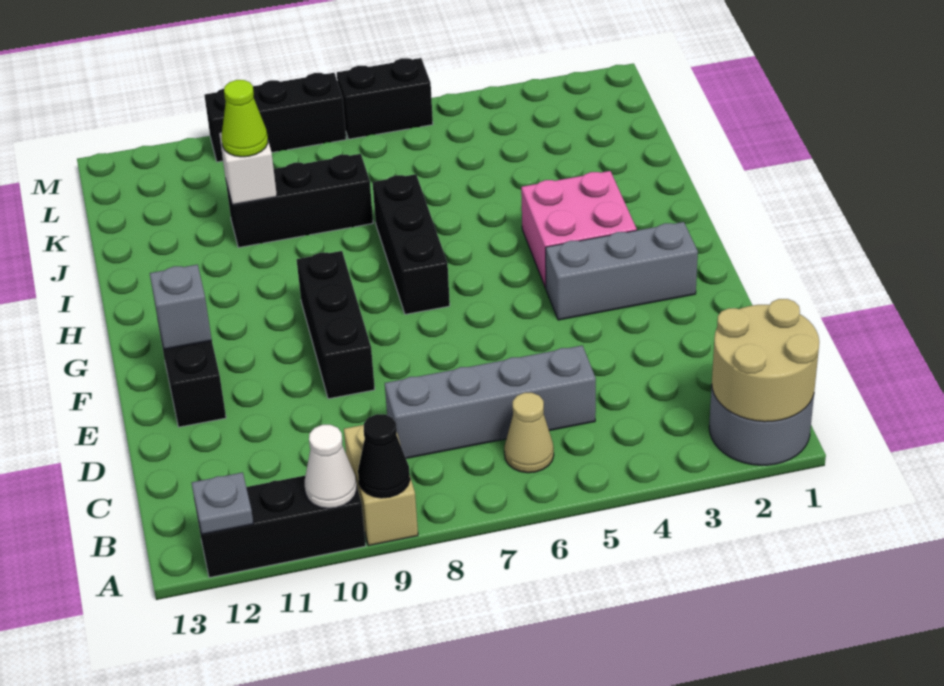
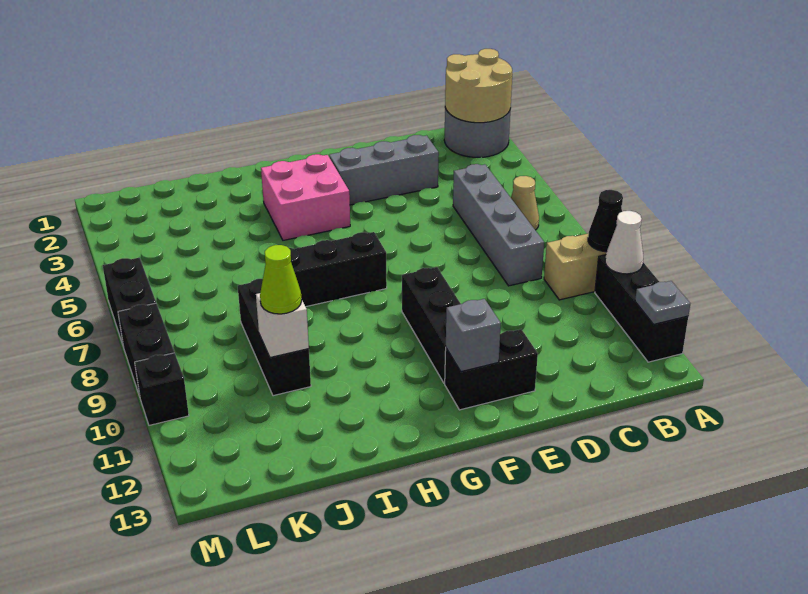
black brick E9:G9 level 1 -> black brick F9:F11 level 1
grey brick F2:F4 level 1 -> grey brick D3:F3 level 1

